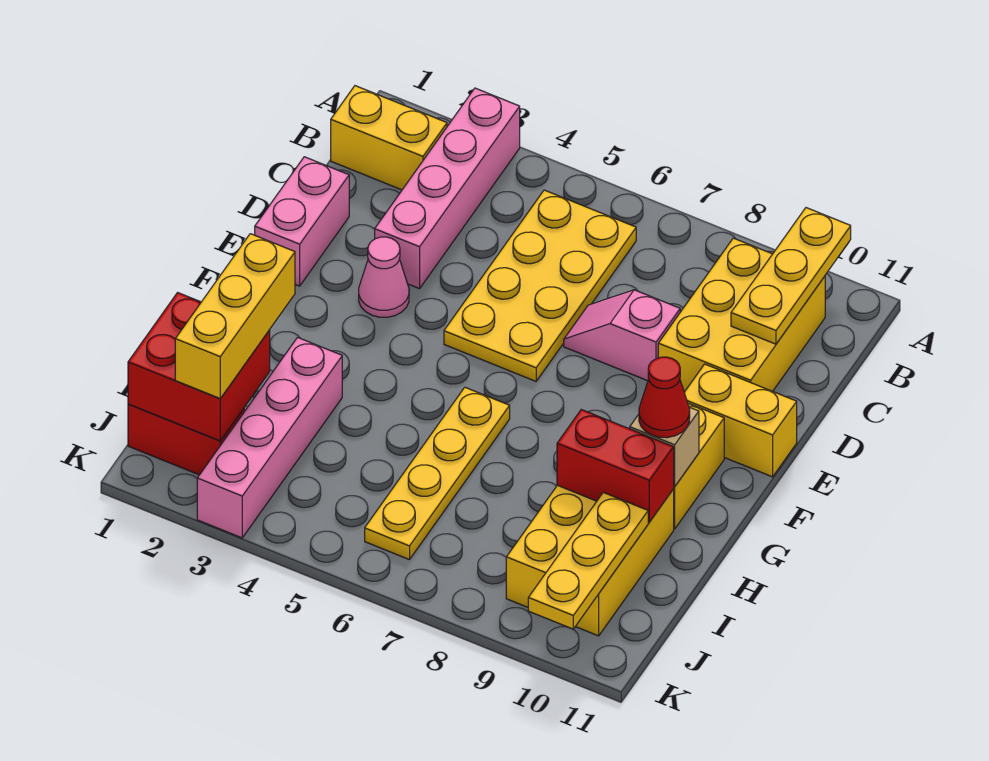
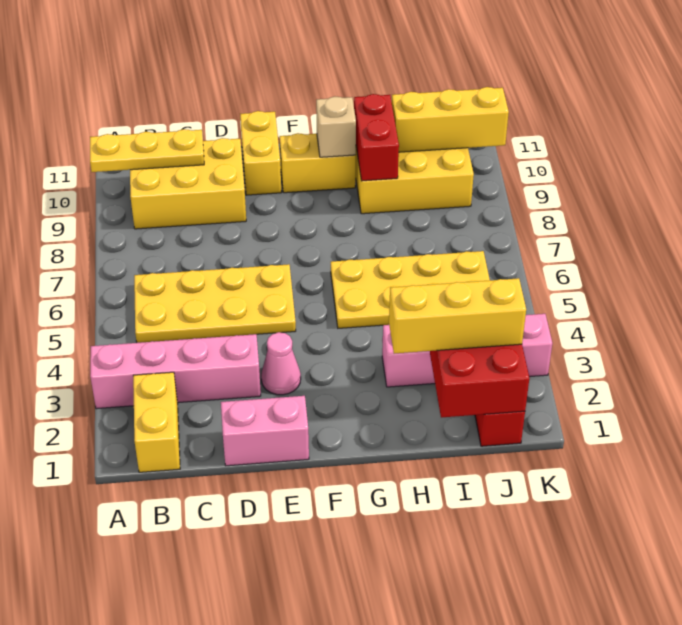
pink slope D7:D8 level 1 top 8 -> none
yellow plate G6:J6 level 1 -> yellow plate G5:J6 level 1
red cone G10 level 3 -> none
yellow plate I10:K10 level 2 -> yellow brick I10:K10 level 2

